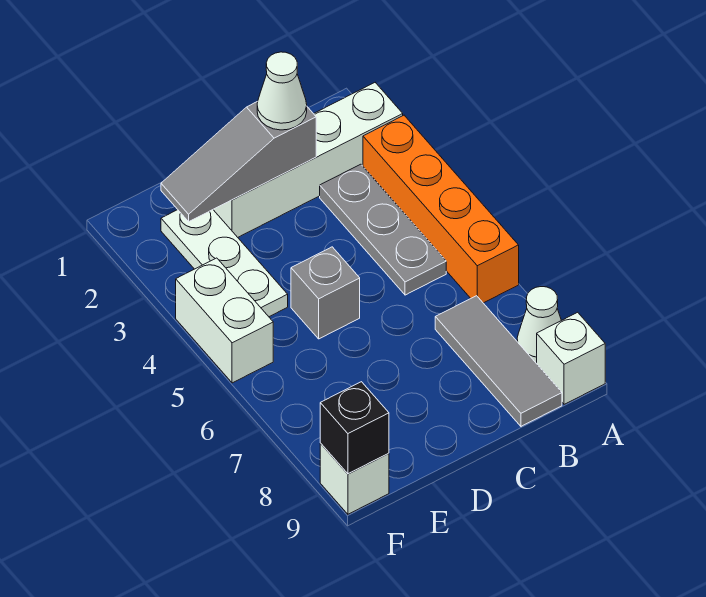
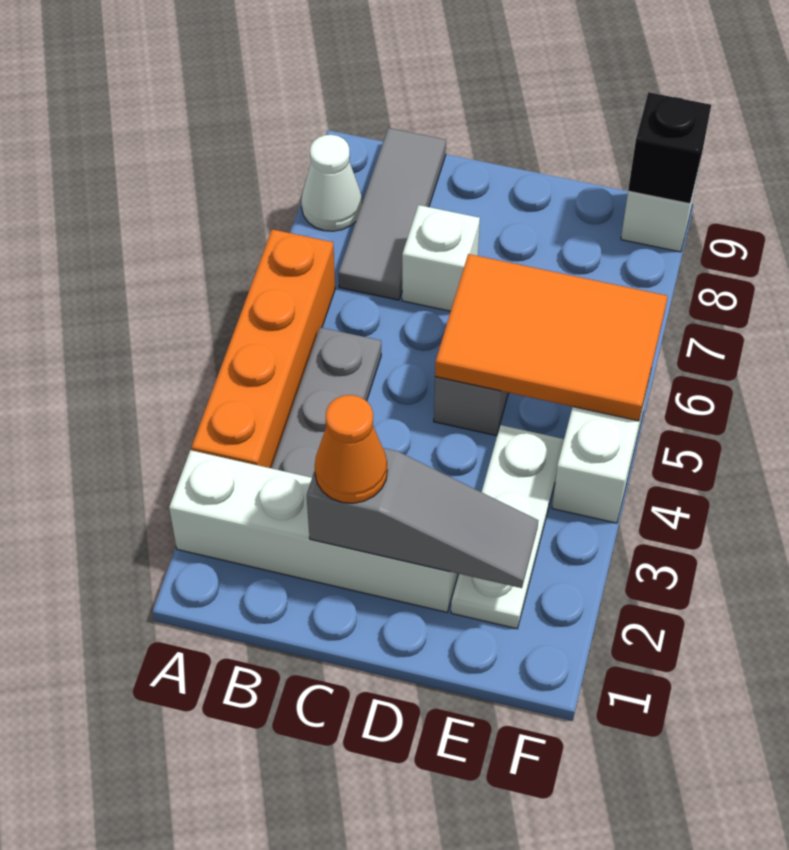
white brick A9 level 1 -> white brick C7 level 1
white cone C2 level 3 -> orange cone C2 level 3
none -> orange tile D5:F6 level 2

